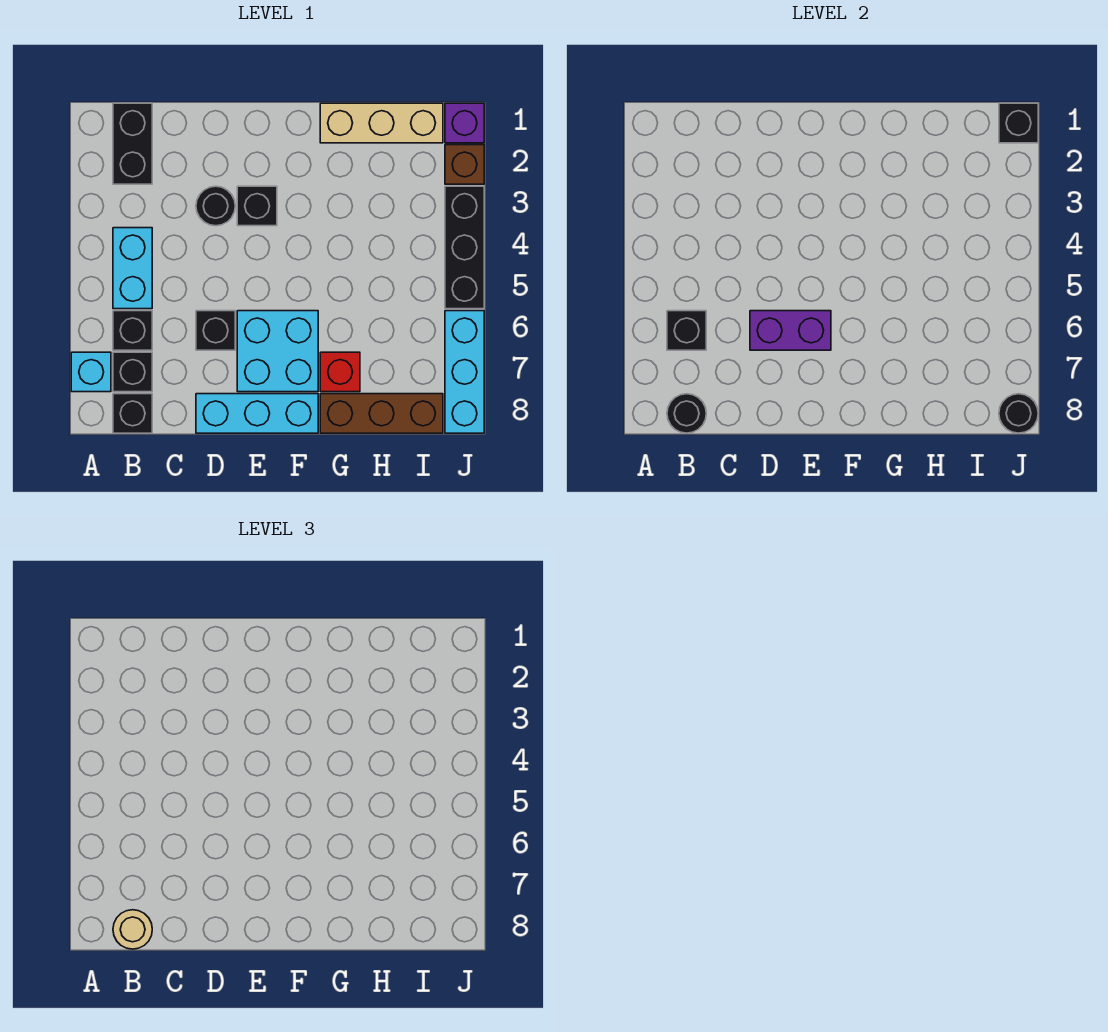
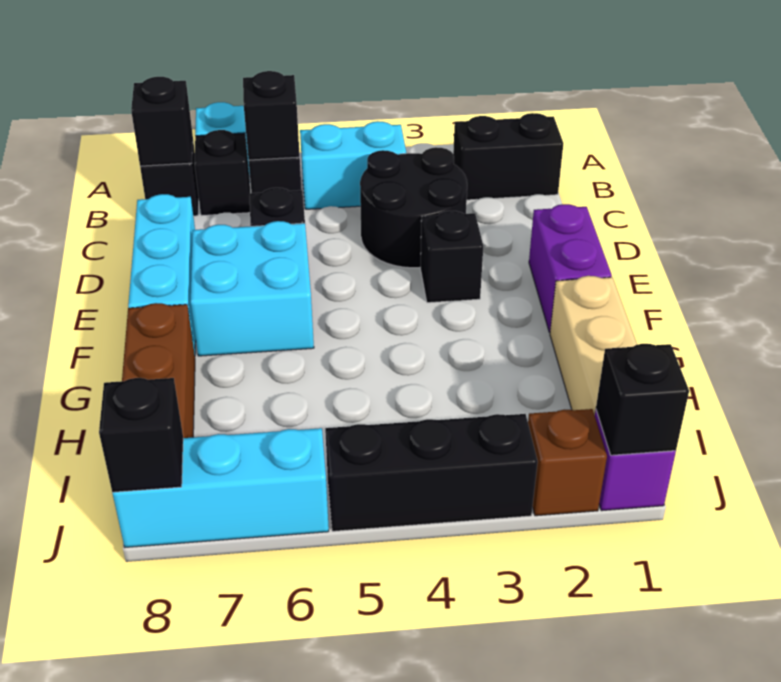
black round brick B8 level 2 -> black brick B8 level 2
tan round brick B8 level 3 -> none
black round brick D3 level 1 -> black round brick C3:D4 level 1
purple brick D6:E6 level 2 -> purple brick E1:F1 level 1
red brick G7 level 1 -> none
black round brick J8 level 2 -> black brick J8 level 2

